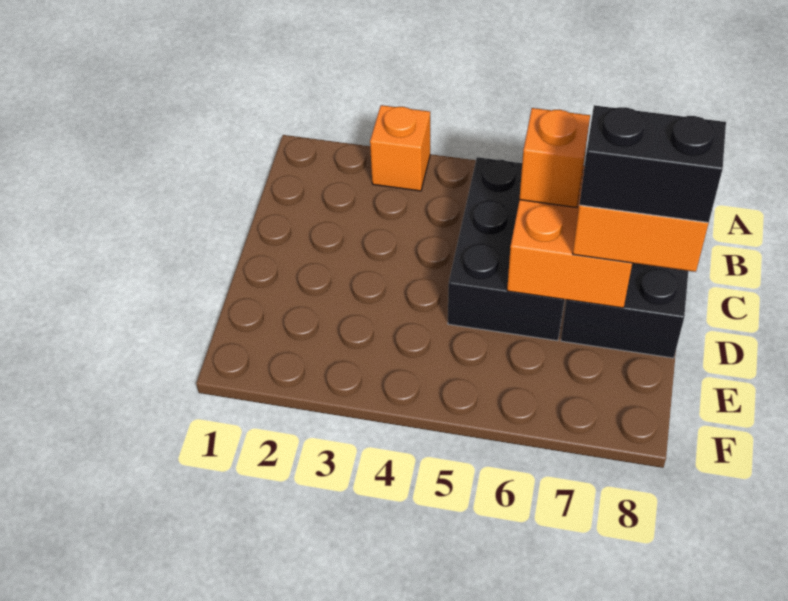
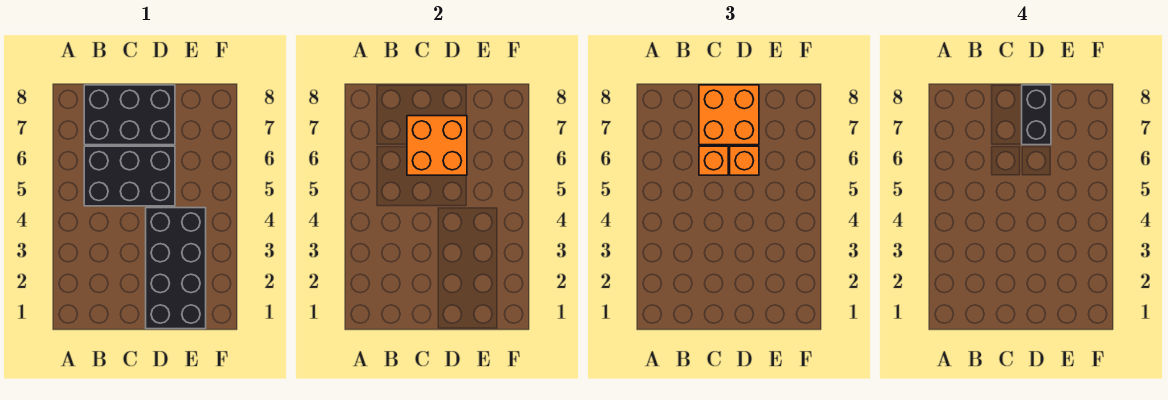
orange brick A3 level 1 -> orange brick D6 level 3
none -> black brick D1:E4 level 1

